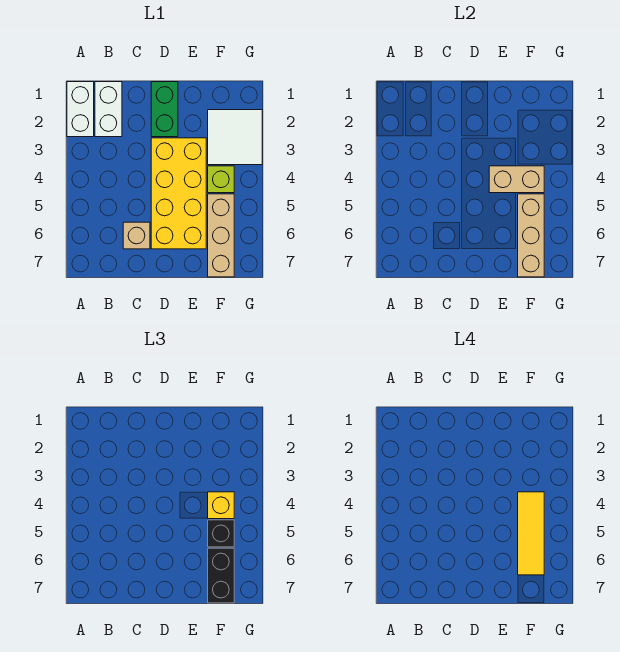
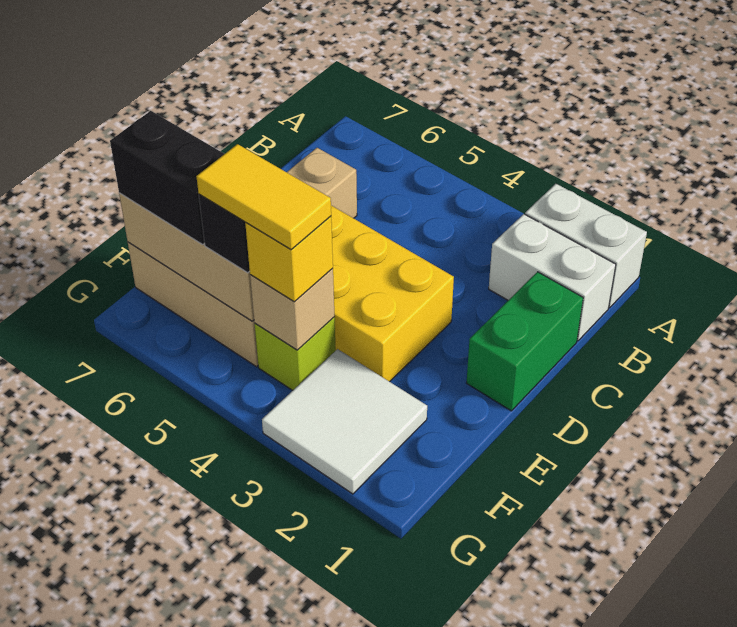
green brick D1:D2 level 1 -> green brick C1:D1 level 1
tan brick E4:F4 level 2 -> tan brick F4 level 2
yellow tile F4:F6 level 4 -> yellow tile F4:F5 level 4

